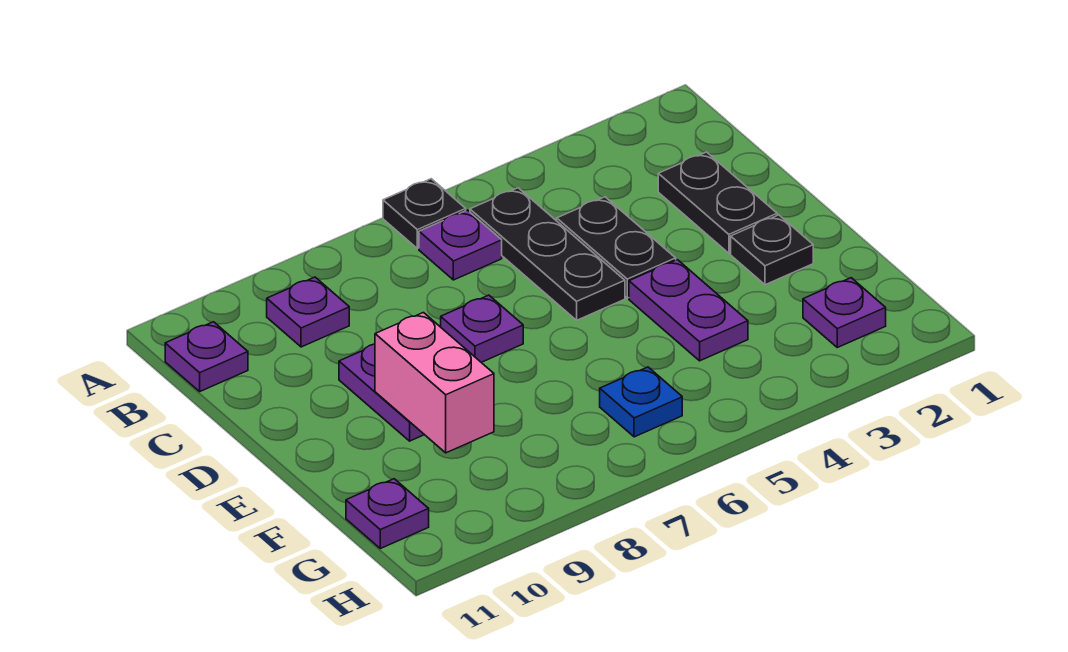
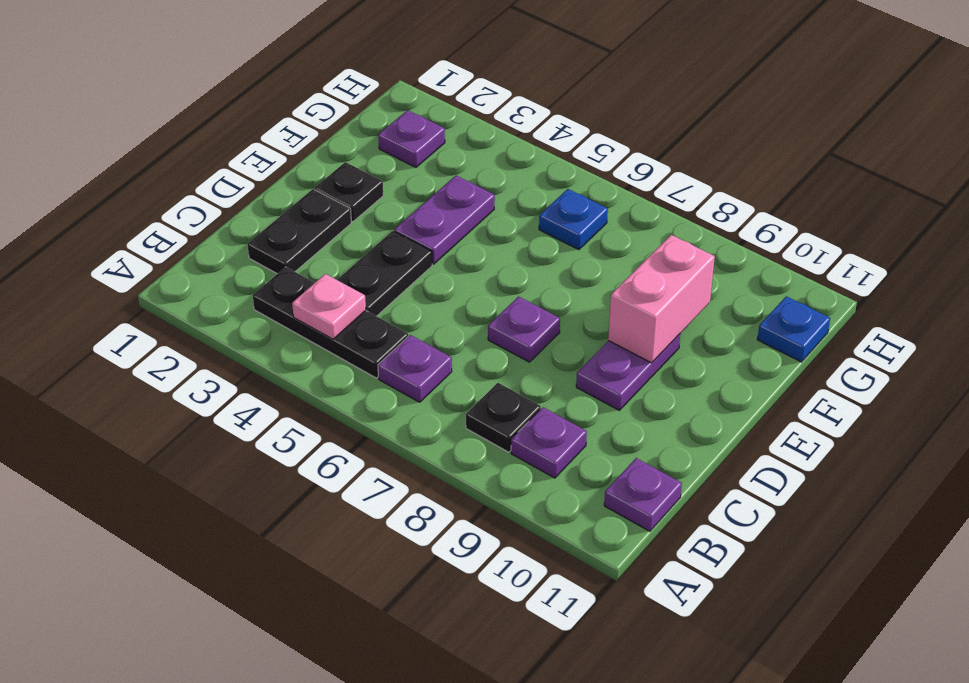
black plate A6 level 1 -> black plate B8 level 1
none -> pink plate B4 level 2
black plate B5:D5 level 1 -> black plate B3:B5 level 1
purple plate G11 level 1 -> blue plate G11 level 1

